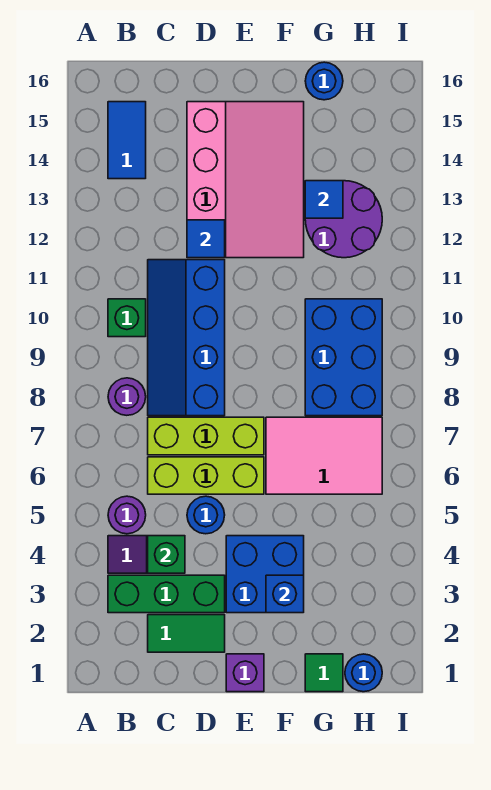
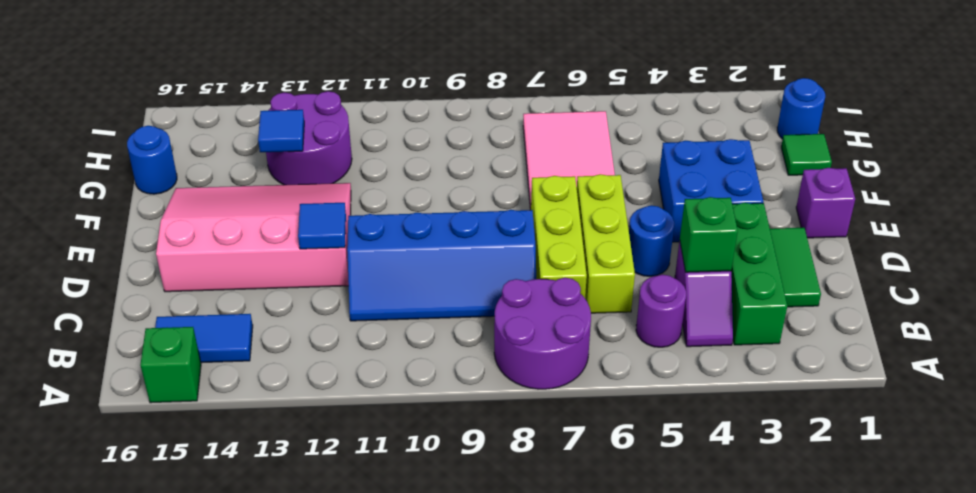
purple round brick B8 level 1 -> purple round brick A7:B8 level 1
green brick B10 level 1 -> green brick A15 level 1
blue brick F3 level 2 -> none
blue brick G8:H10 level 1 -> none

